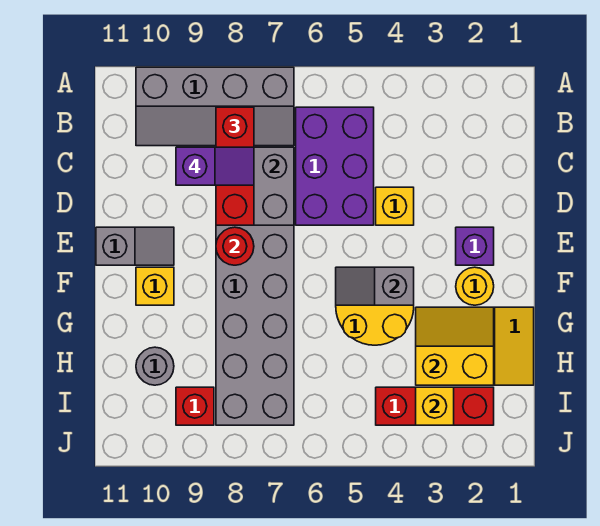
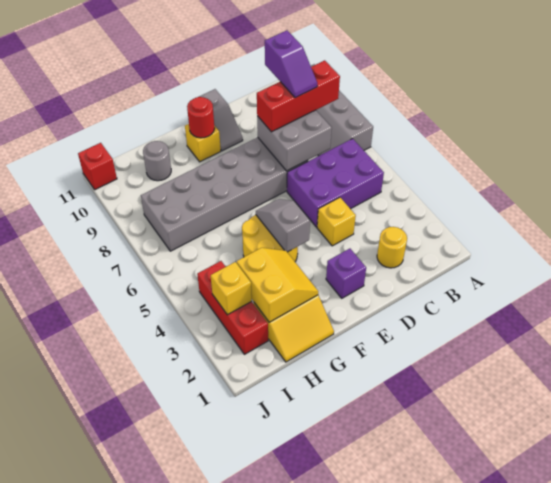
red round brick E8 level 2 -> red round brick F10 level 2
yellow round brick F2 level 1 -> yellow round brick C2 level 1
red brick I9 level 1 -> red brick J11 level 1

